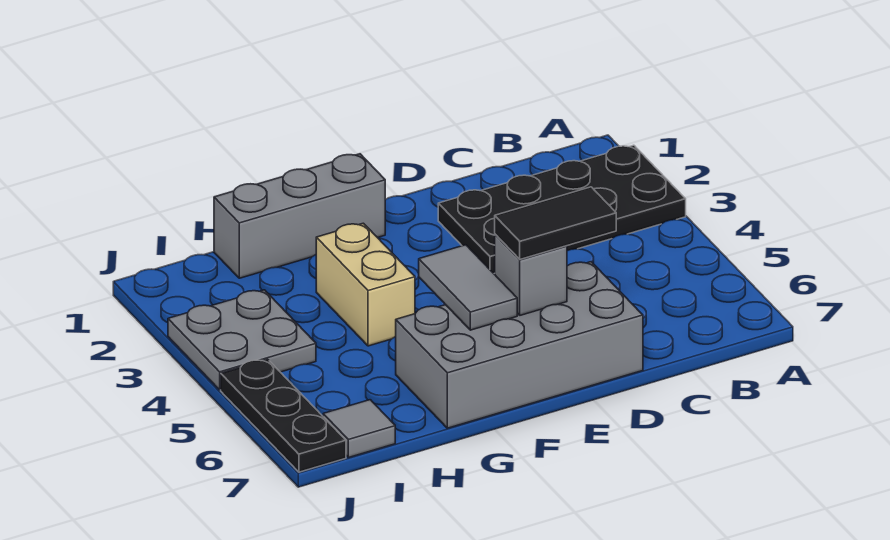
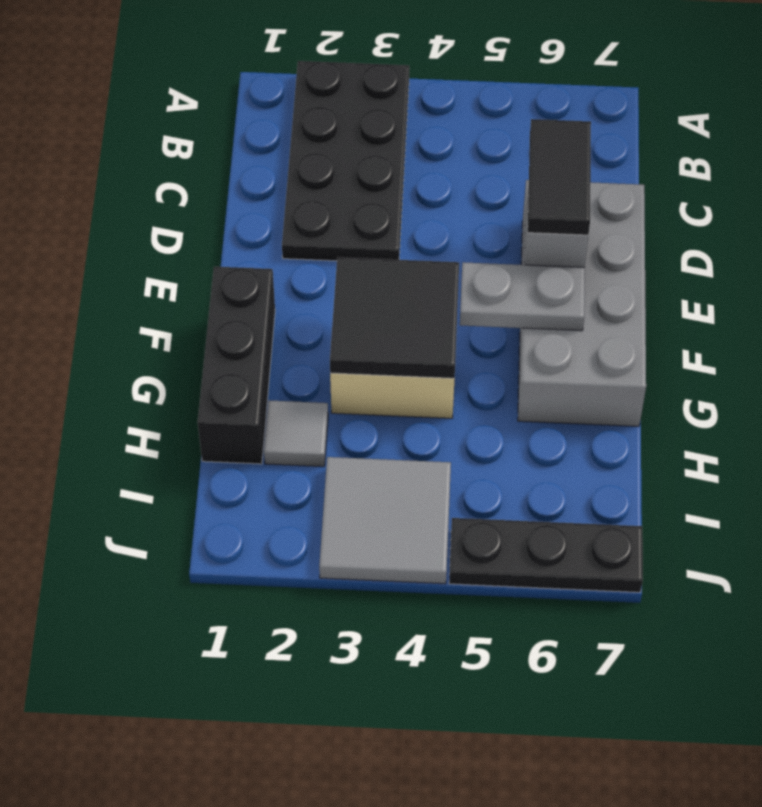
grey brick F1:H1 level 1 -> black brick F1:H1 level 1
none -> black tile F3:G4 level 2
grey tile F5:F6 level 2 -> grey plate F5:F6 level 2
grey plate I3:J4 level 1 -> grey tile I3:J4 level 1
grey tile I7 level 1 -> grey tile H2 level 1

